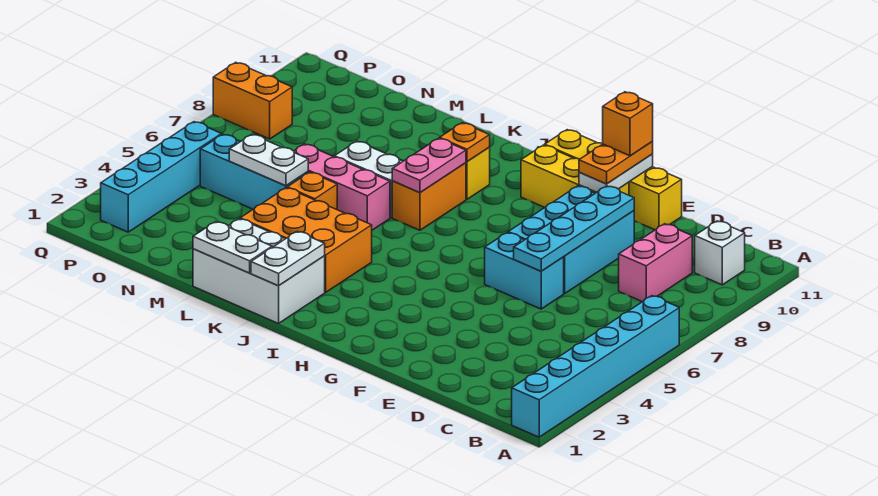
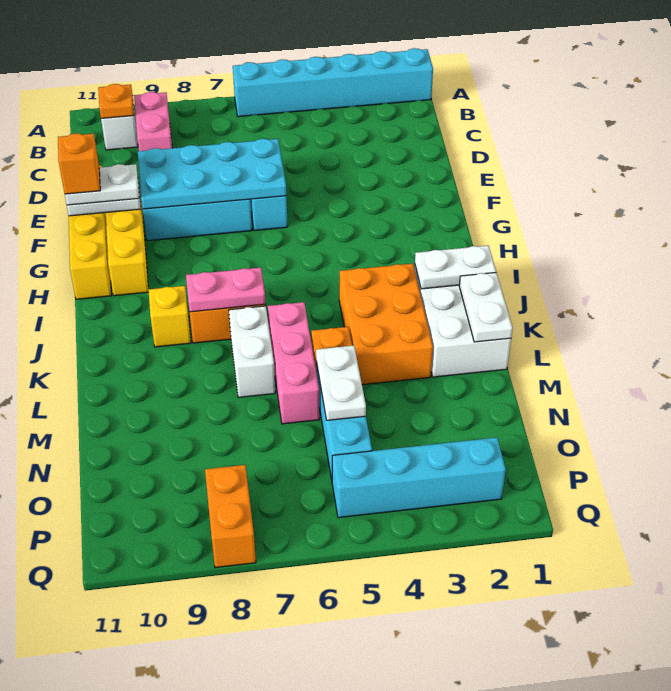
pink brick C8:C9 level 1 -> pink brick B9:C9 level 1
cyan plate E6:E9 level 2 -> cyan plate E6:F9 level 2
orange plate F10:F11 level 3 -> white plate F10:F11 level 3
orange plate J9 level 2 -> orange plate B10 level 2

